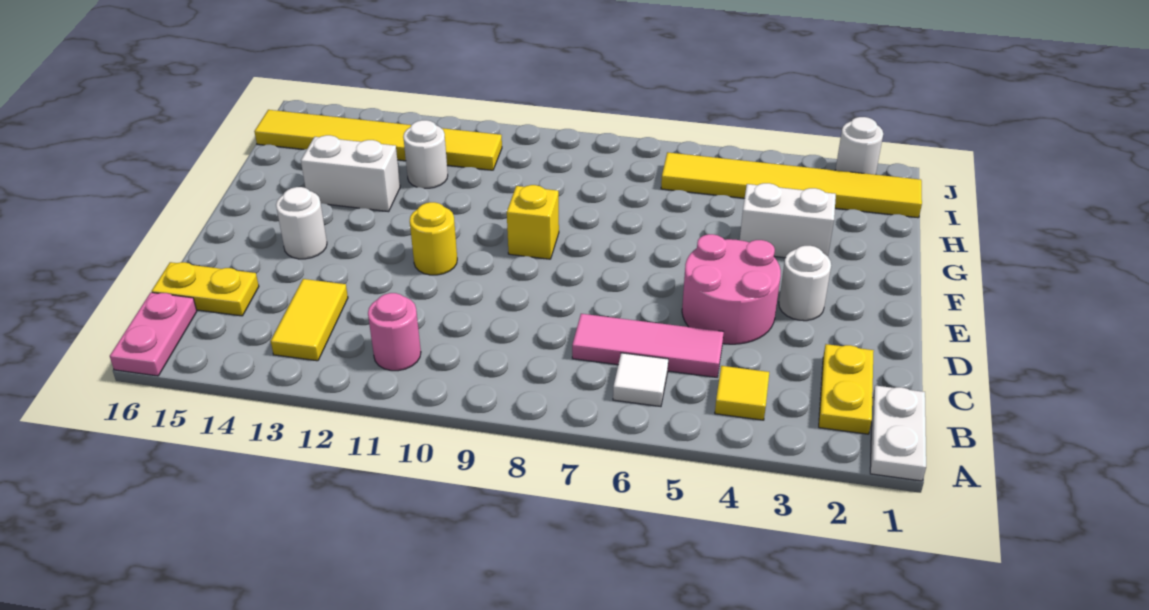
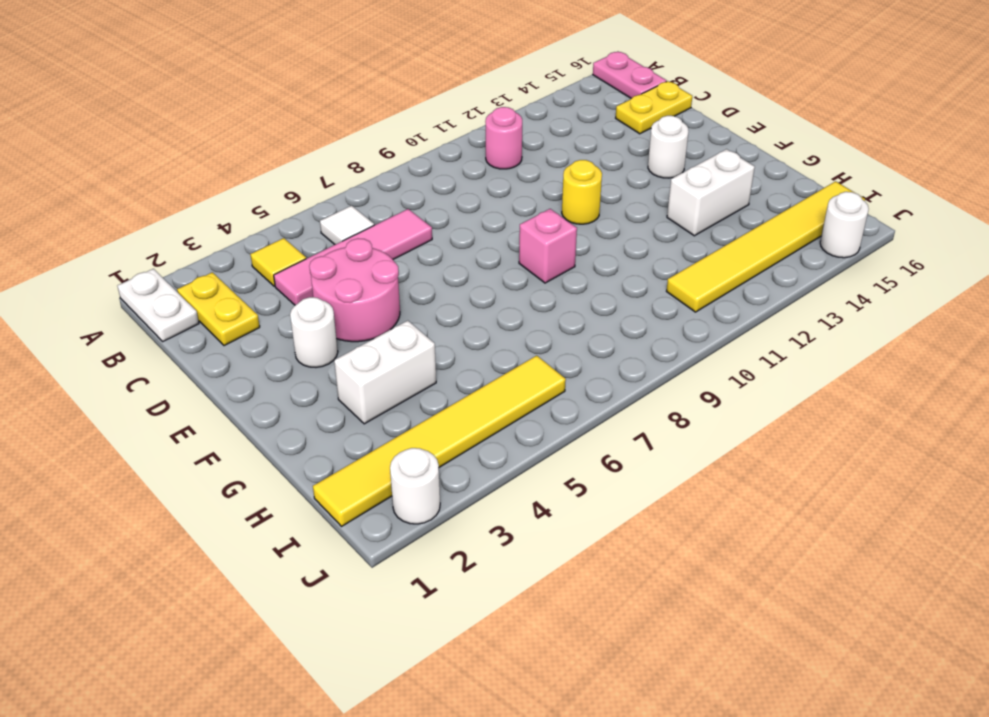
yellow tile B13:C13 level 1 -> none
pink tile C5:C7 level 1 -> pink tile C4:C7 level 1
yellow brick F9 level 1 -> pink brick F9 level 1
white round brick H12 level 1 -> white round brick J15 level 1

